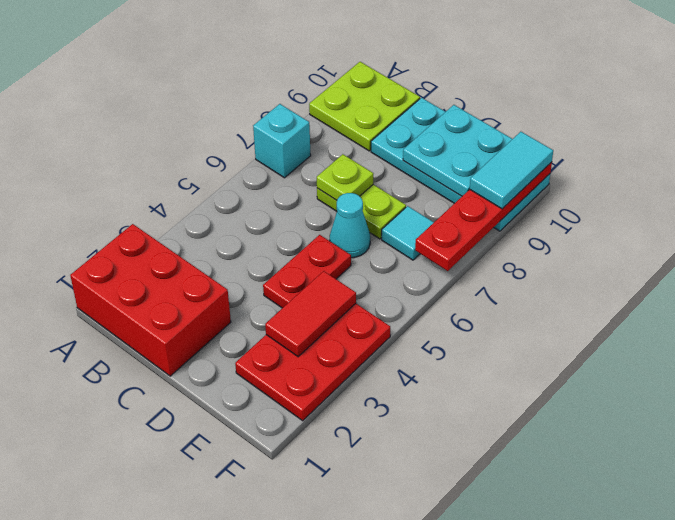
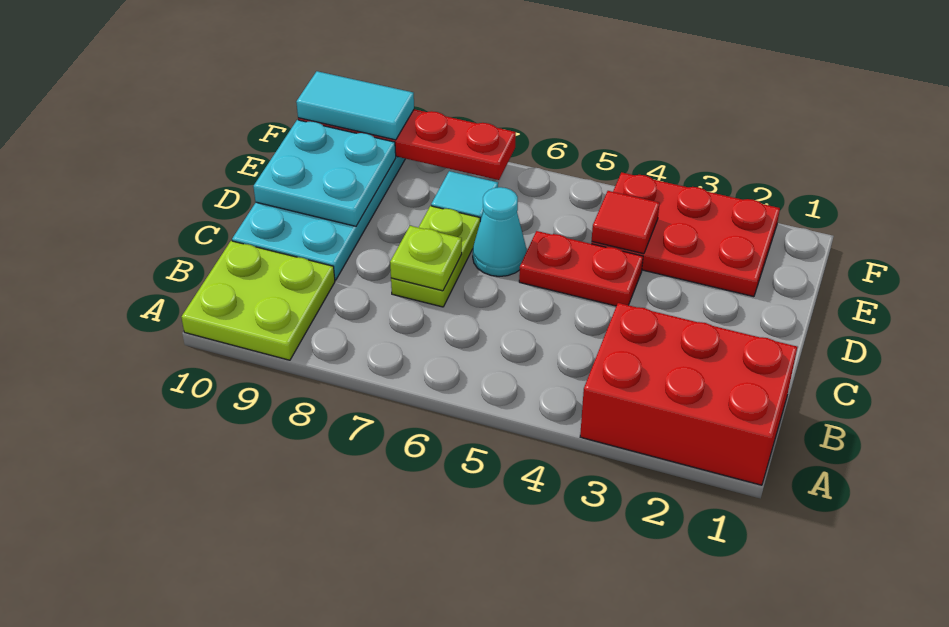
red brick A1:C2 level 1 -> red brick A1:B3 level 1
cyan brick A7 level 1 -> none
red tile E3:E4 level 2 -> red tile E4 level 2

